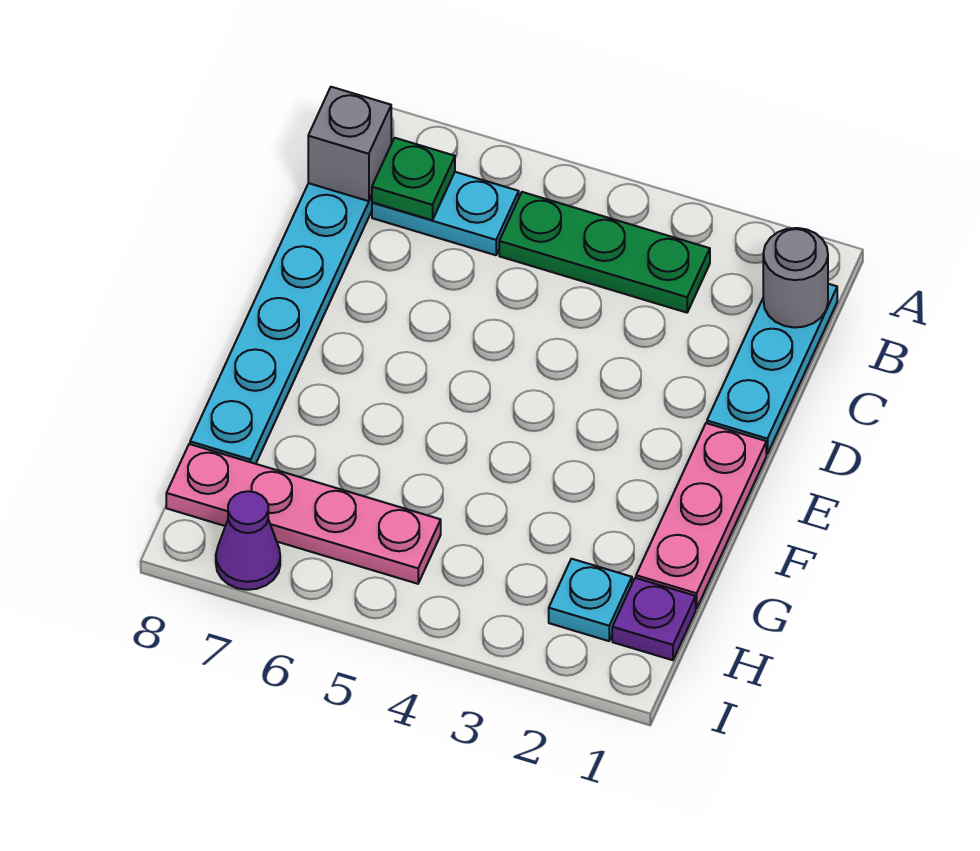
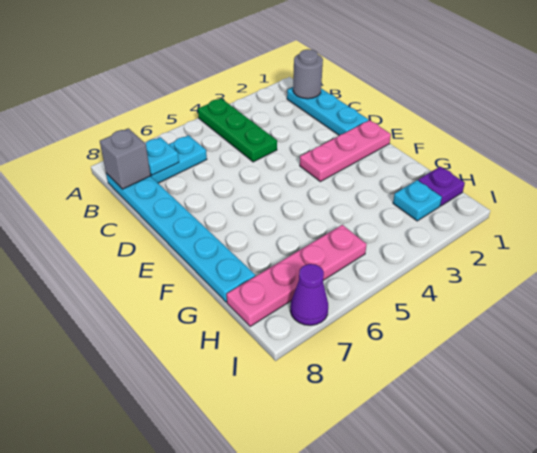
green plate B3:B5 level 1 -> green plate A4:C4 level 1
green plate B7 level 2 -> cyan plate B7 level 2
pink plate E1:G1 level 1 -> pink plate E1:E3 level 1

